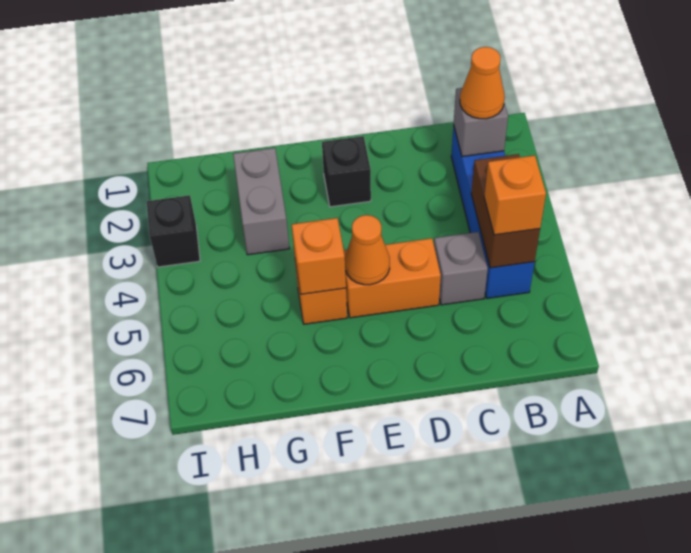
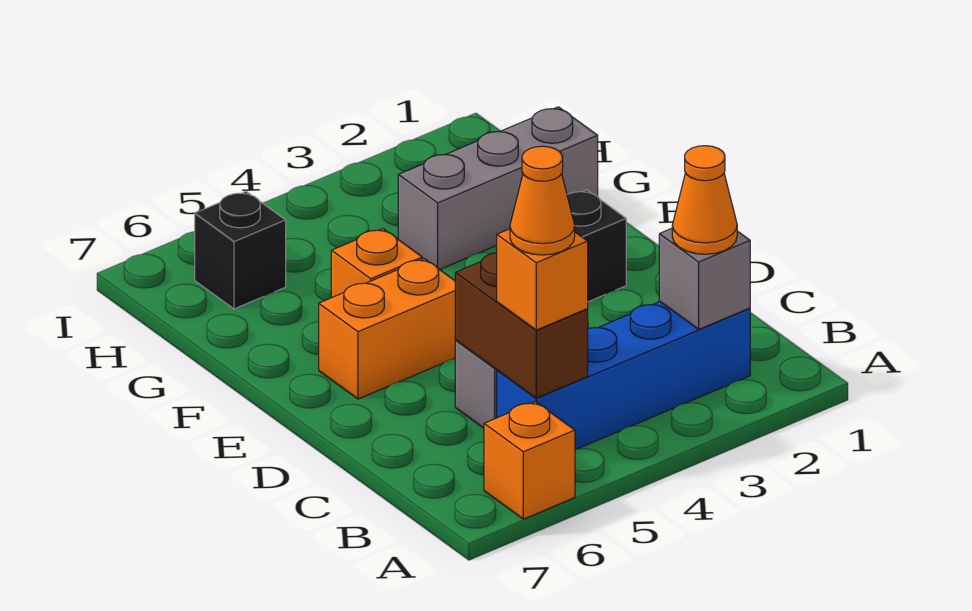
brown brick B4:B5 level 2 -> brown brick B5:C5 level 2
orange brick D5:E5 level 1 -> orange brick E5:E6 level 1
orange cone E5 level 2 -> orange cone B5 level 4
orange brick F5 level 2 -> orange brick A6 level 1
grey brick G2:G3 level 1 -> grey brick G1:G3 level 1
black brick I3 level 1 -> black brick H6 level 1

